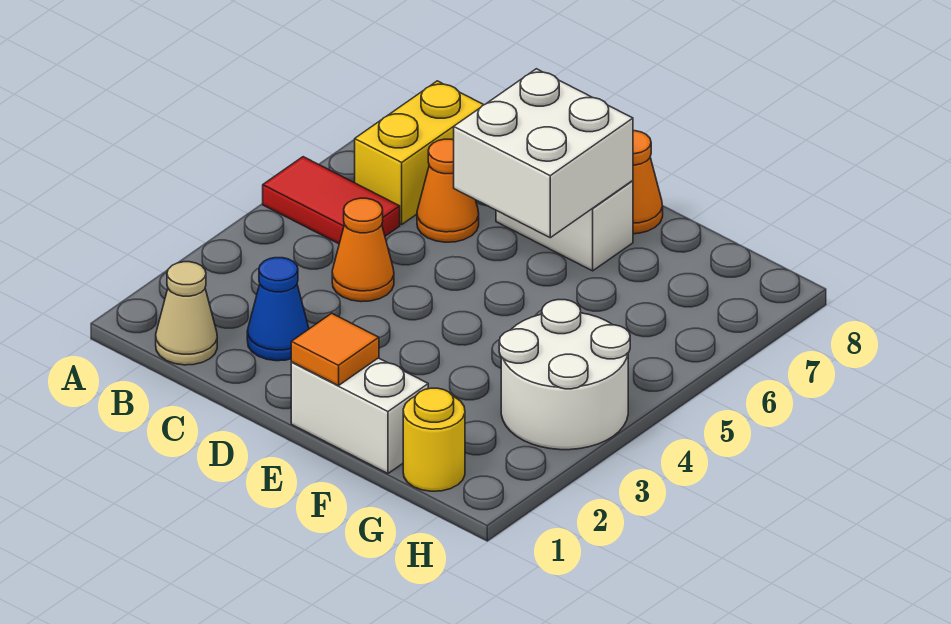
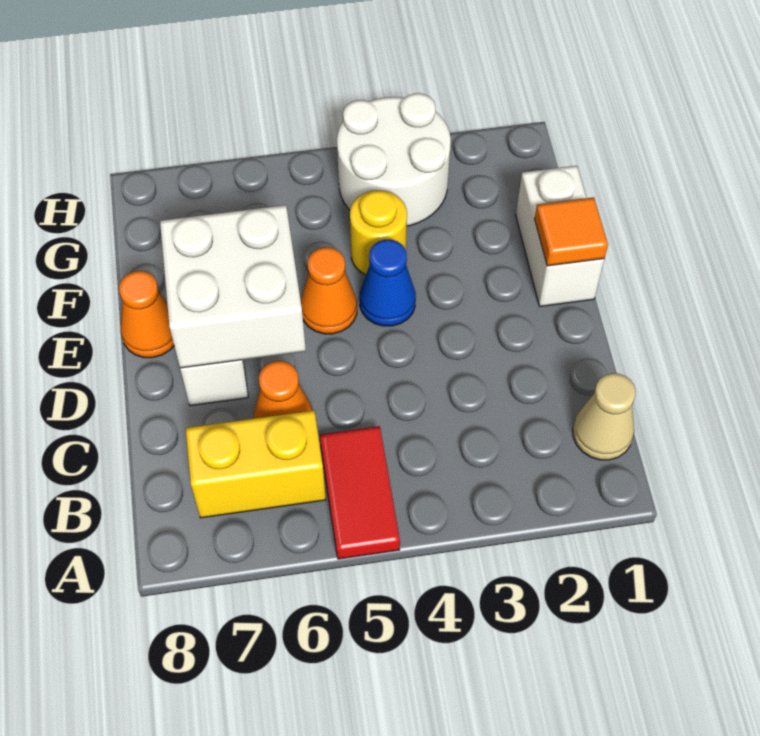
blue cone C2 level 1 -> blue cone E4 level 1
orange cone C4 level 1 -> orange cone E5 level 1
yellow round brick G1 level 1 -> yellow round brick F4 level 1

